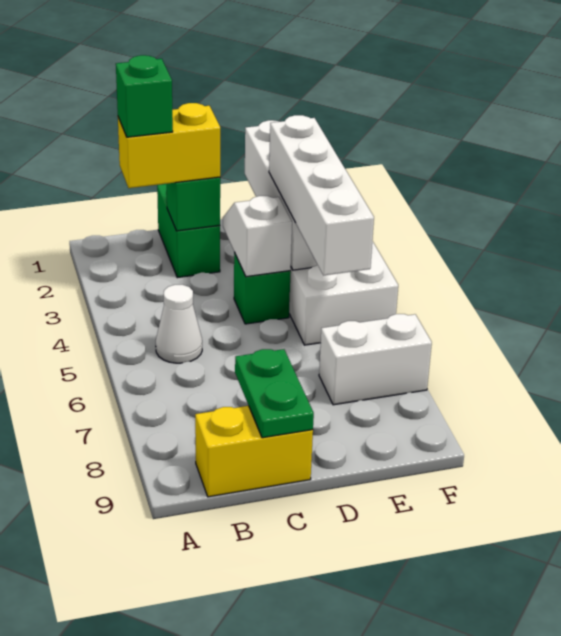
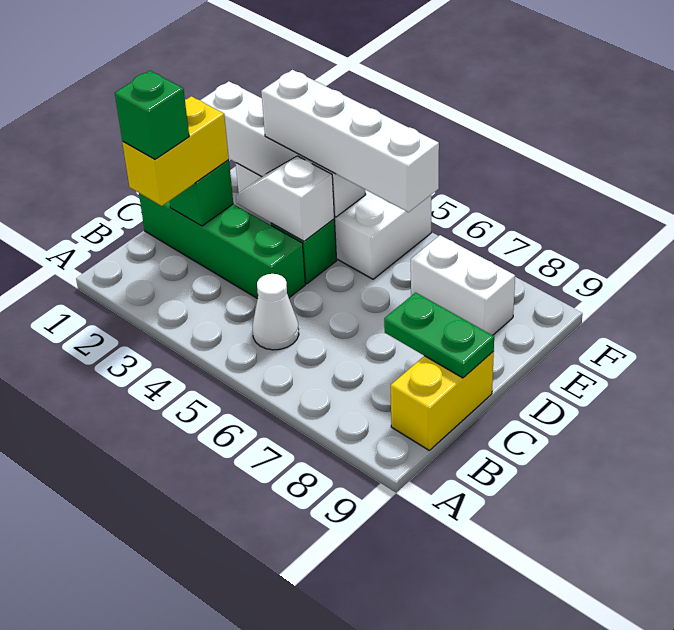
green brick C1:C2 level 1 -> green brick C1:C4 level 1
white brick E7:F7 level 1 -> white brick E7:E8 level 1

